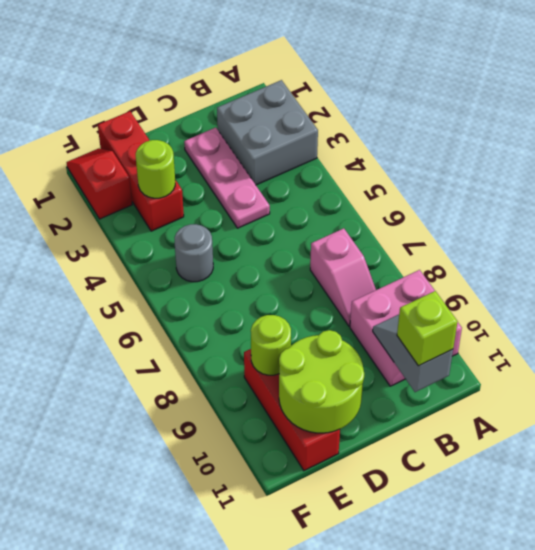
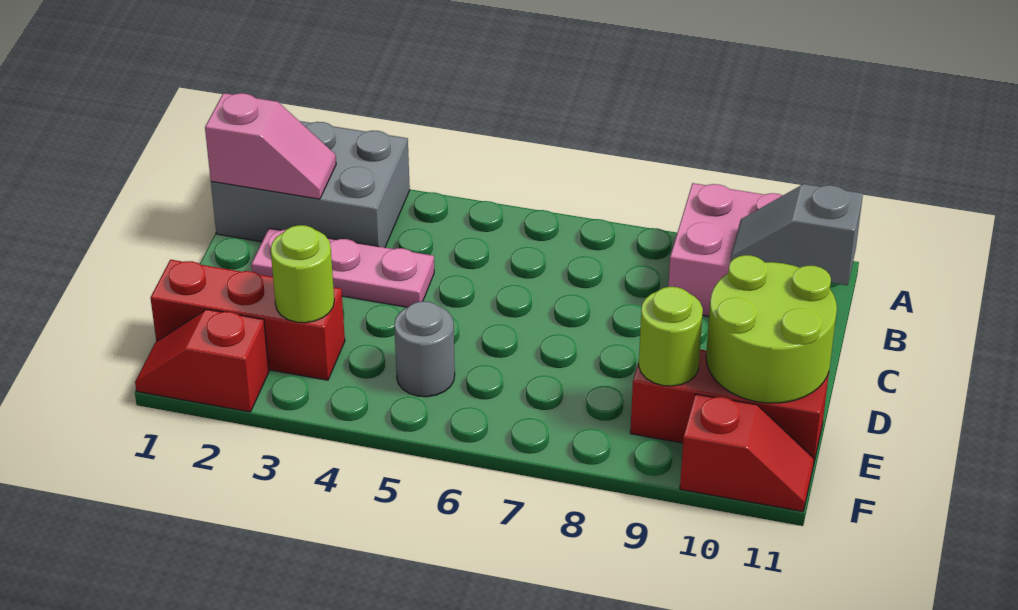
grey brick A2:B3 level 1 -> grey brick A1:B3 level 1
pink slope B7:B8 level 1 top 7 -> pink slope B1:B2 level 2 top 1
lime brick B11 level 3 -> none
none -> red slope F10:F11 level 1 top 10

